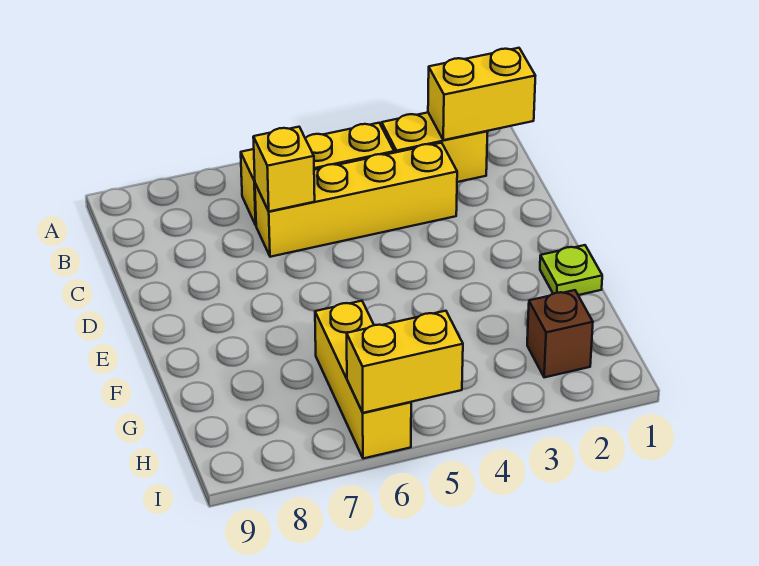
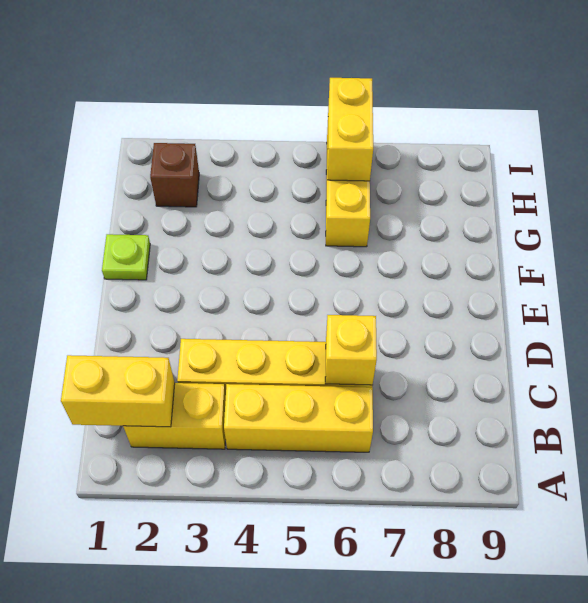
yellow brick I5:I6 level 2 -> yellow brick H6:I6 level 2

